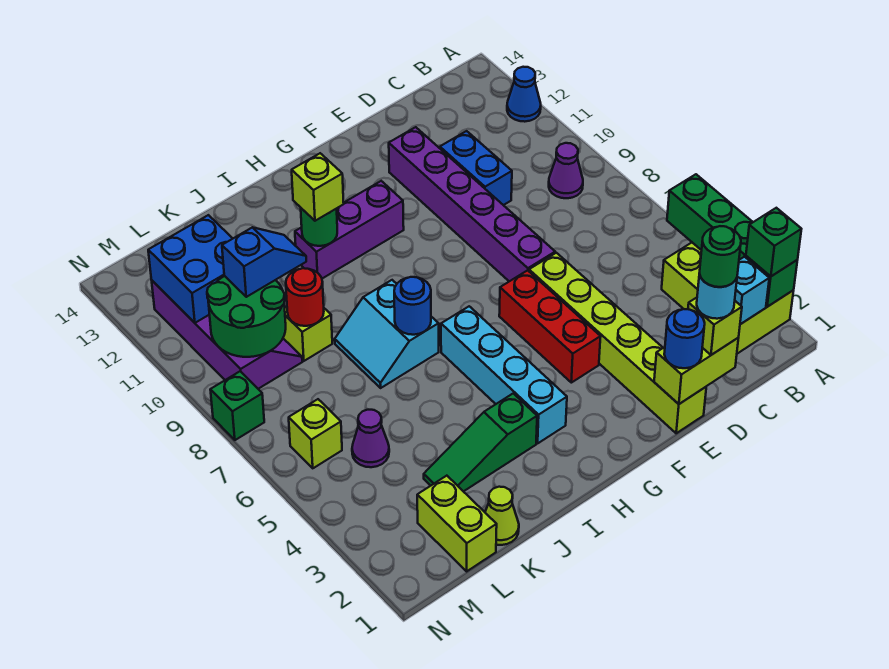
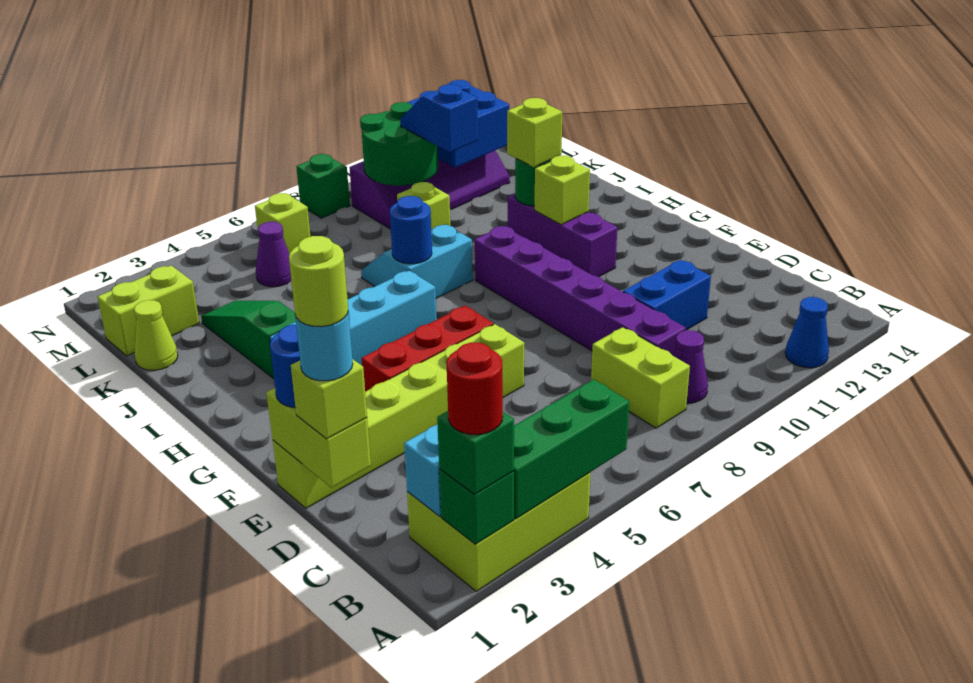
none -> lime brick B8:C8 level 1
green round brick D1 level 5 -> lime round brick D1 level 5
purple brick E7:E12 level 1 -> purple brick C9:H9 level 1
none -> lime brick H11 level 2
red round brick K9 level 2 -> red round brick A2 level 4
blue slope K10:L10 level 3 top L -> blue slope K10:L10 level 3 top K

